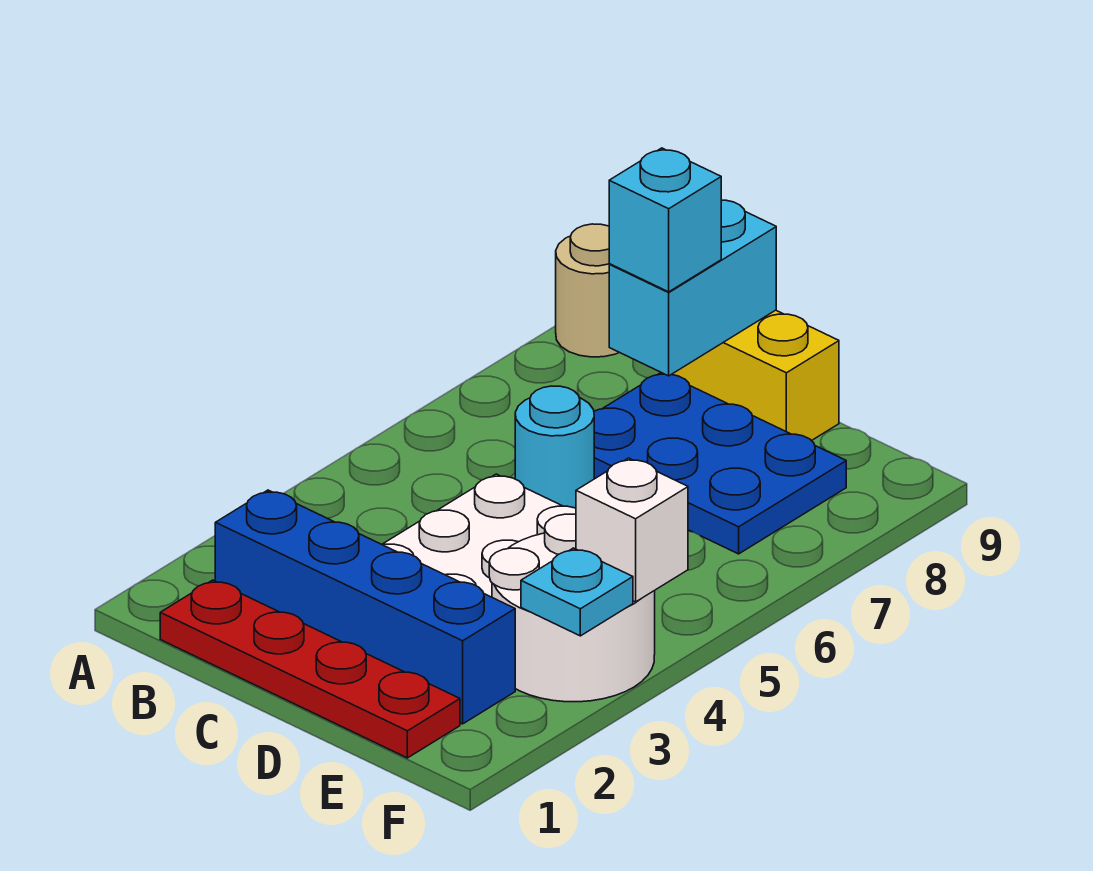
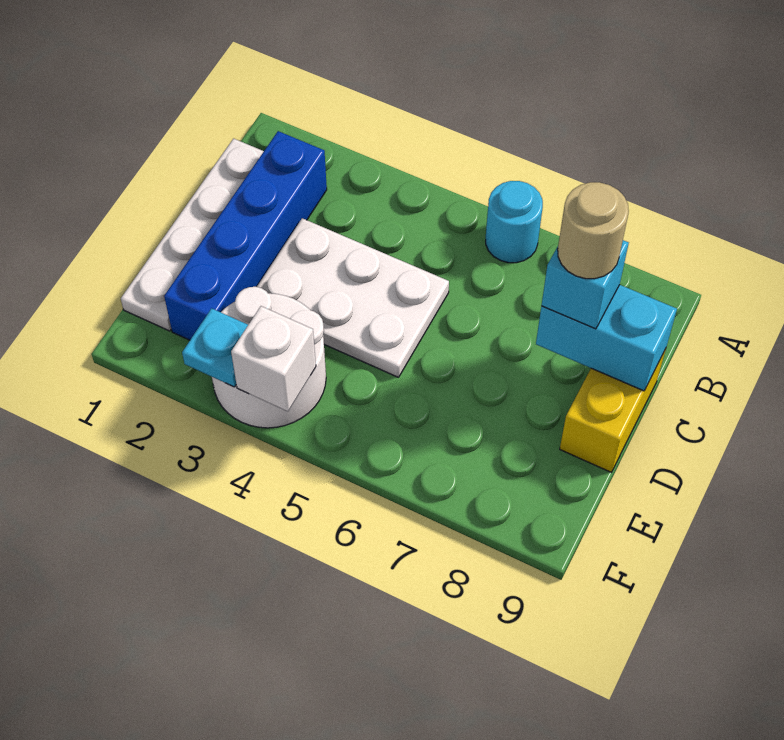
tan round brick A9 level 1 -> tan round brick C8 level 4
red plate B1:E1 level 1 -> white plate B1:E1 level 1
cyan round brick C6 level 1 -> cyan round brick A6 level 1
blue plate C7:E8 level 1 -> none

